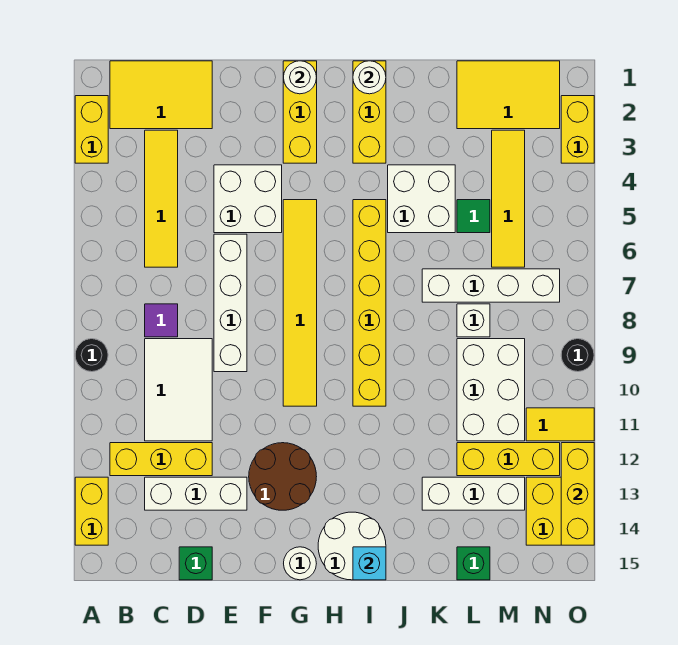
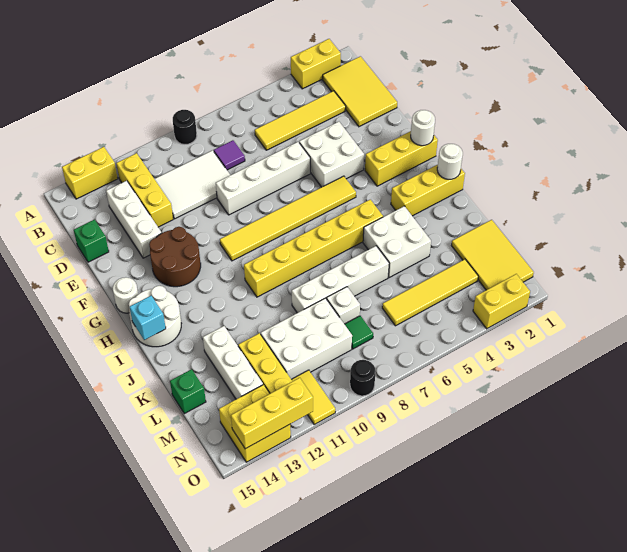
white brick K7:N7 level 1 -> white brick K6:K9 level 1
green tile L5 level 1 -> green tile M8 level 1

